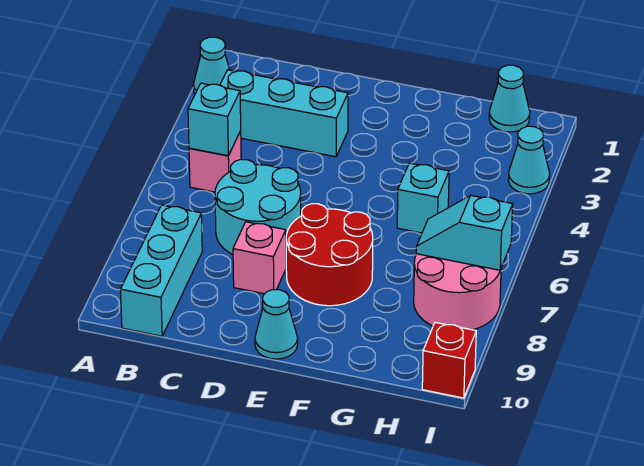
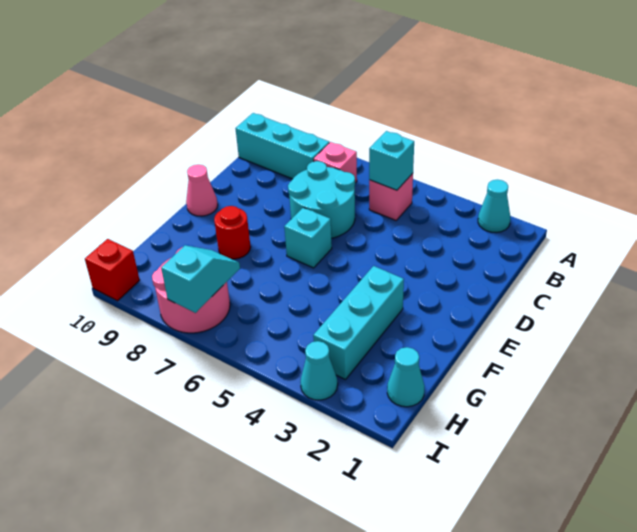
cyan brick B3:D3 level 1 -> cyan brick F3:H3 level 1
pink brick D8 level 1 -> pink brick B7 level 1
red round brick E7:F8 level 1 -> red round brick F8 level 1
cyan cone E10 level 1 -> pink cone E10 level 1
cyan brick G5 level 1 -> cyan brick E6 level 1

